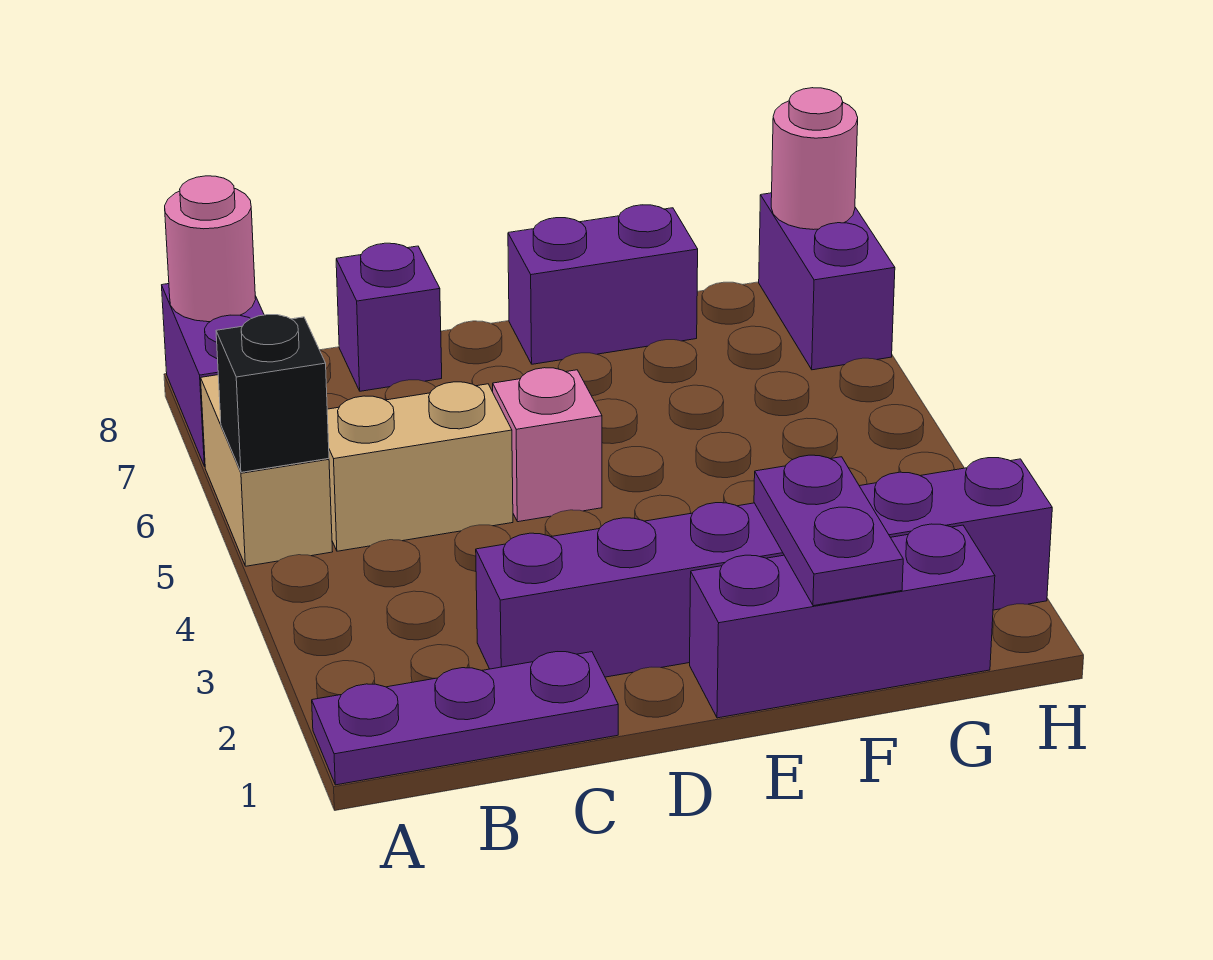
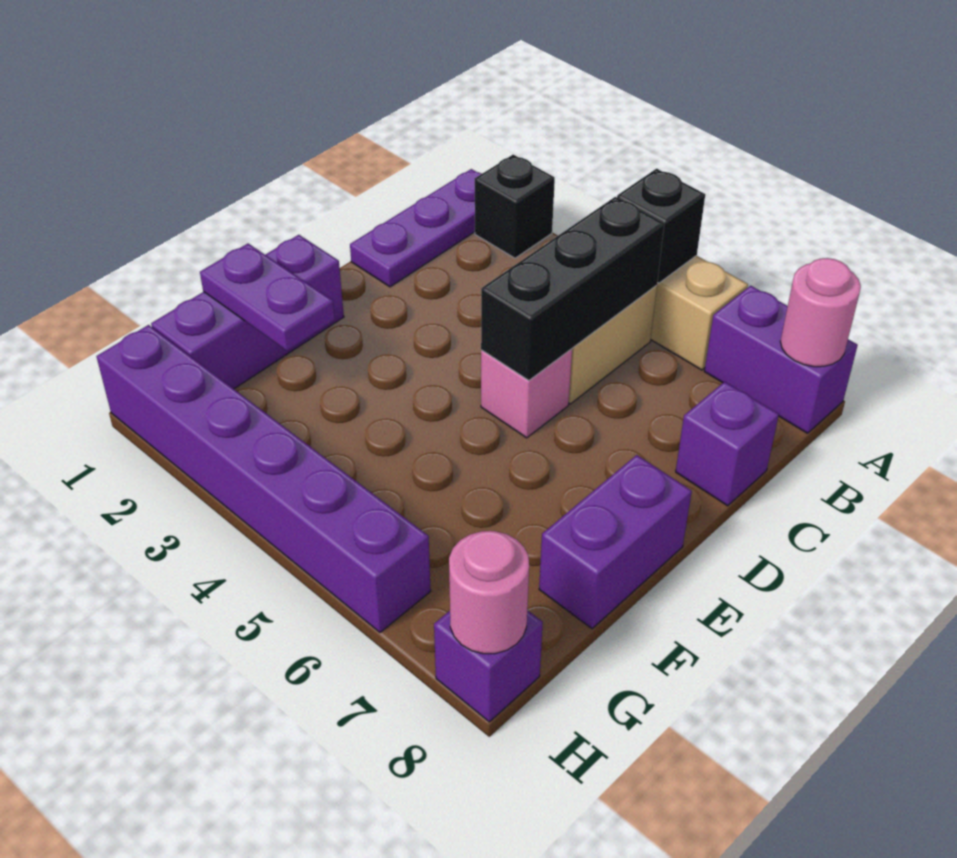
none -> black brick A2 level 1
none -> black brick B5:D5 level 2
purple brick C2:H2 level 1 -> purple brick H1:H6 level 1
purple brick H7:H8 level 1 -> purple brick H8 level 1

